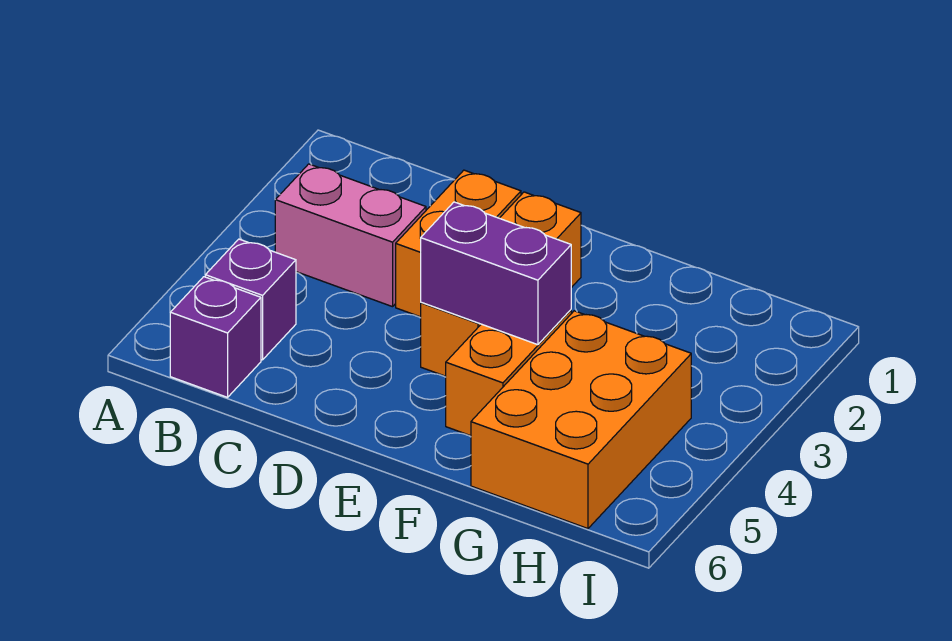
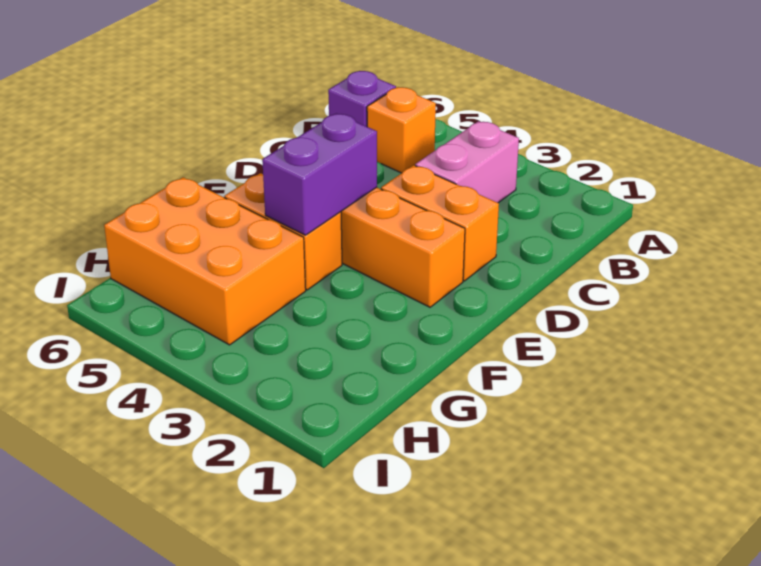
purple brick B5 level 1 -> orange brick B5 level 1

